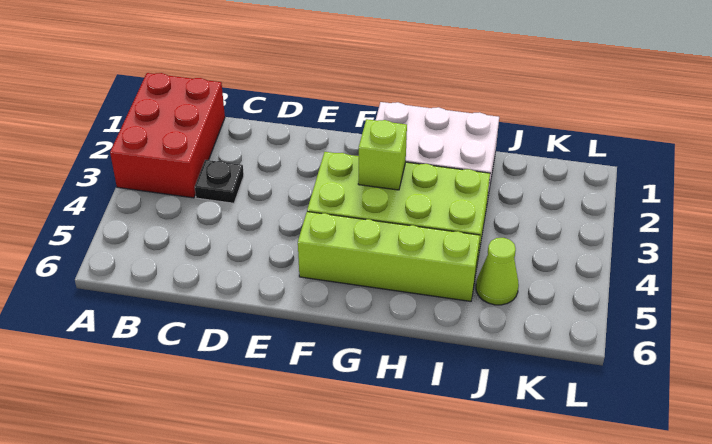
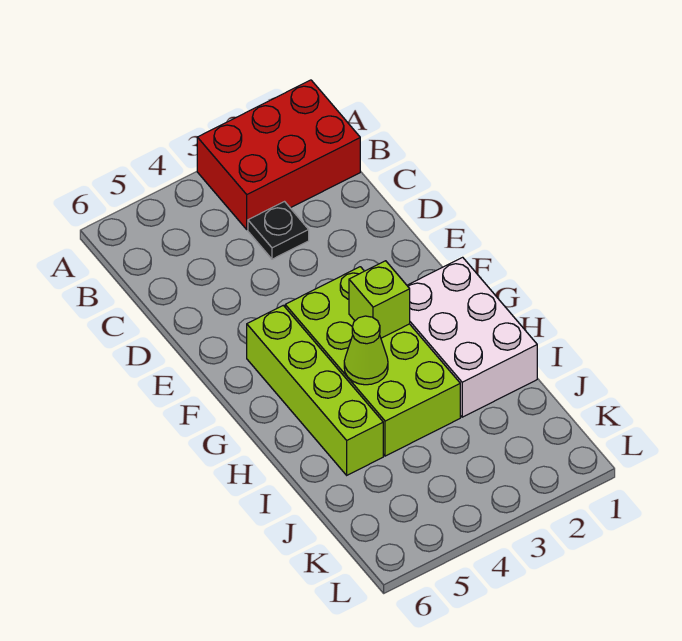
lime cone J5 level 1 -> lime cone H4 level 2

